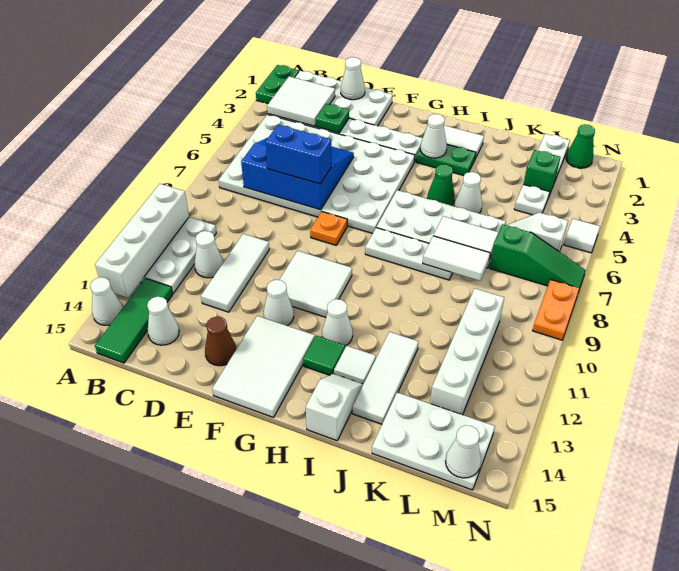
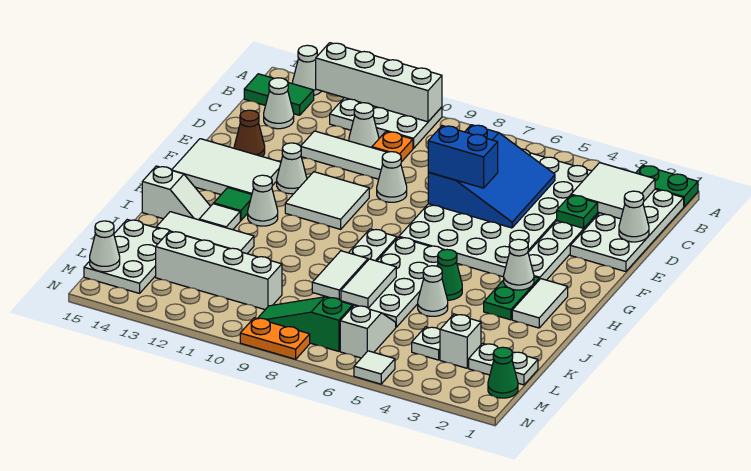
green tile B13:B15 level 1 -> green tile B14:B15 level 1
blue brick D7:E7 level 3 -> blue brick E6:E7 level 3
none -> white cone E9 level 1
orange plate F8 level 1 -> orange plate C10 level 1
green brick L3 level 1 -> white brick L3 level 1
green slope L7:N7 level 1 top L -> green slope M7:M9 level 1 top 7

